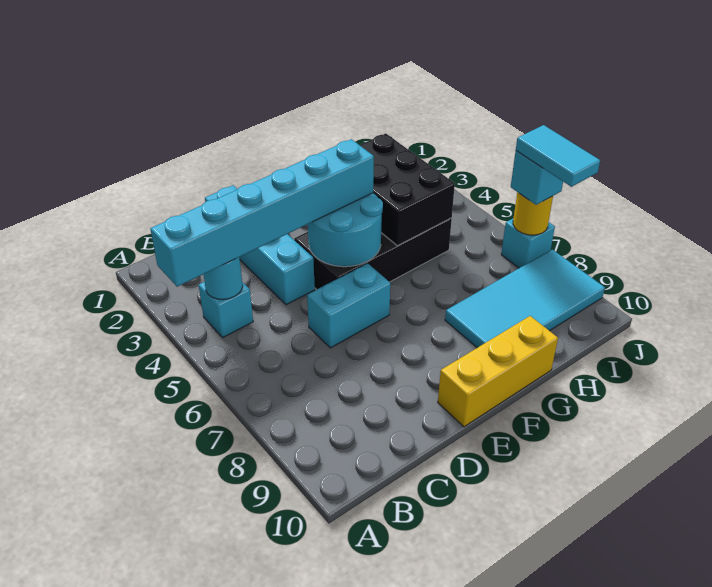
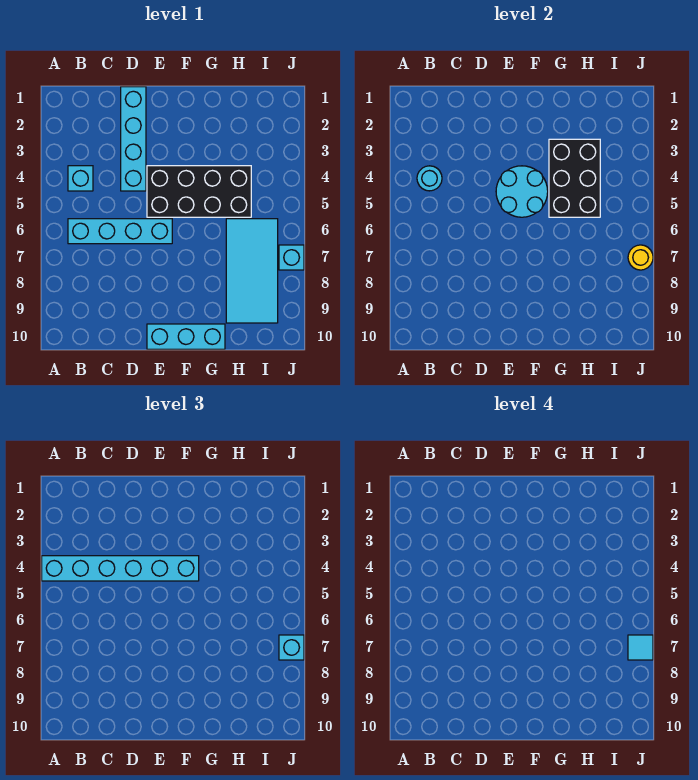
cyan brick D6:E6 level 1 -> cyan brick B6:E6 level 1
yellow brick E10:G10 level 1 -> cyan brick E10:G10 level 1
cyan tile G8:J9 level 1 -> cyan tile H6:I9 level 1
cyan tile J7:J8 level 4 -> cyan tile J7 level 4

